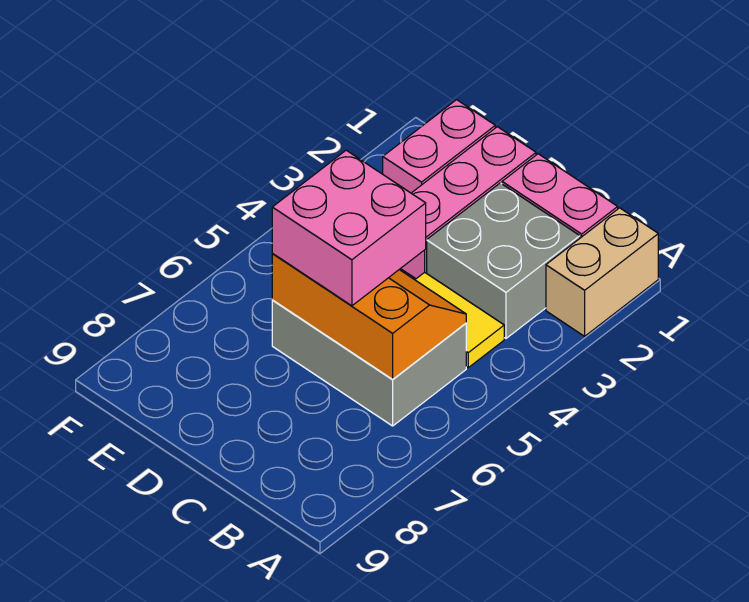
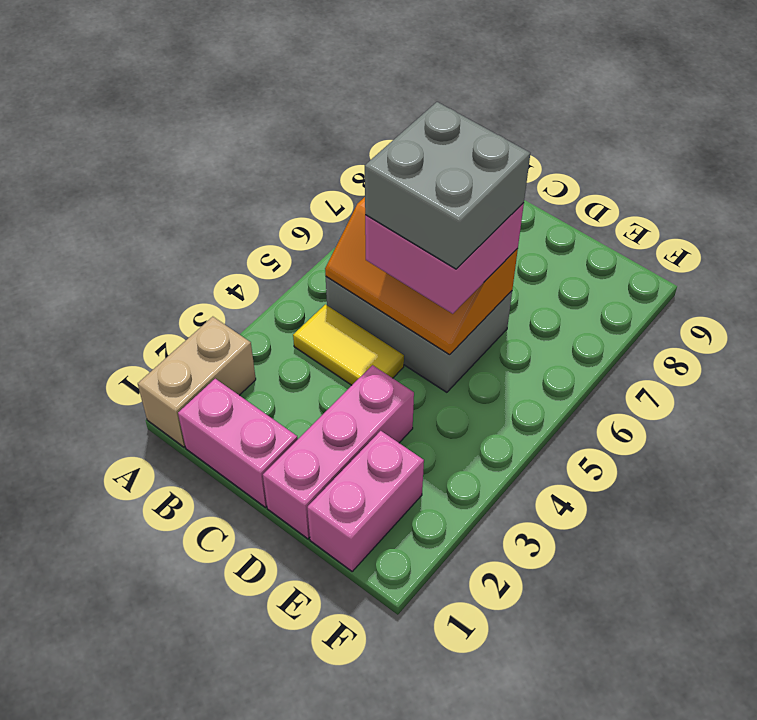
grey brick B2:C3 level 1 -> grey brick C5:D6 level 4

